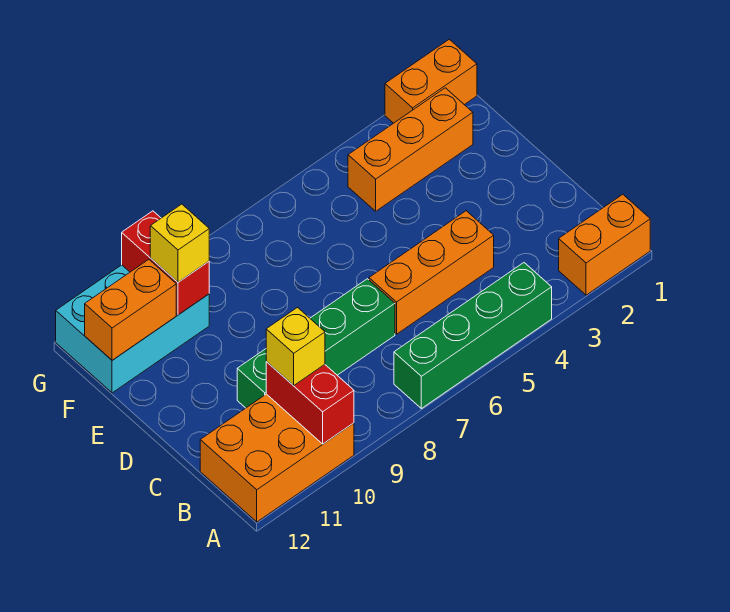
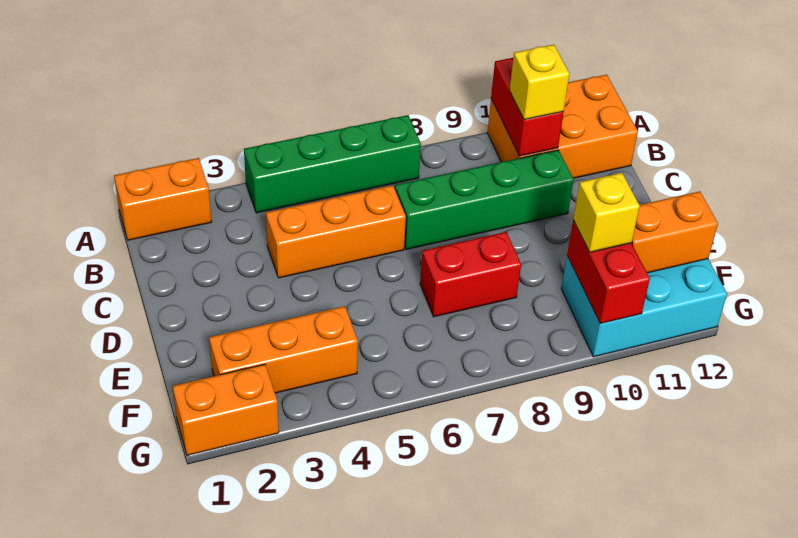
none -> red brick E7:E8 level 1

